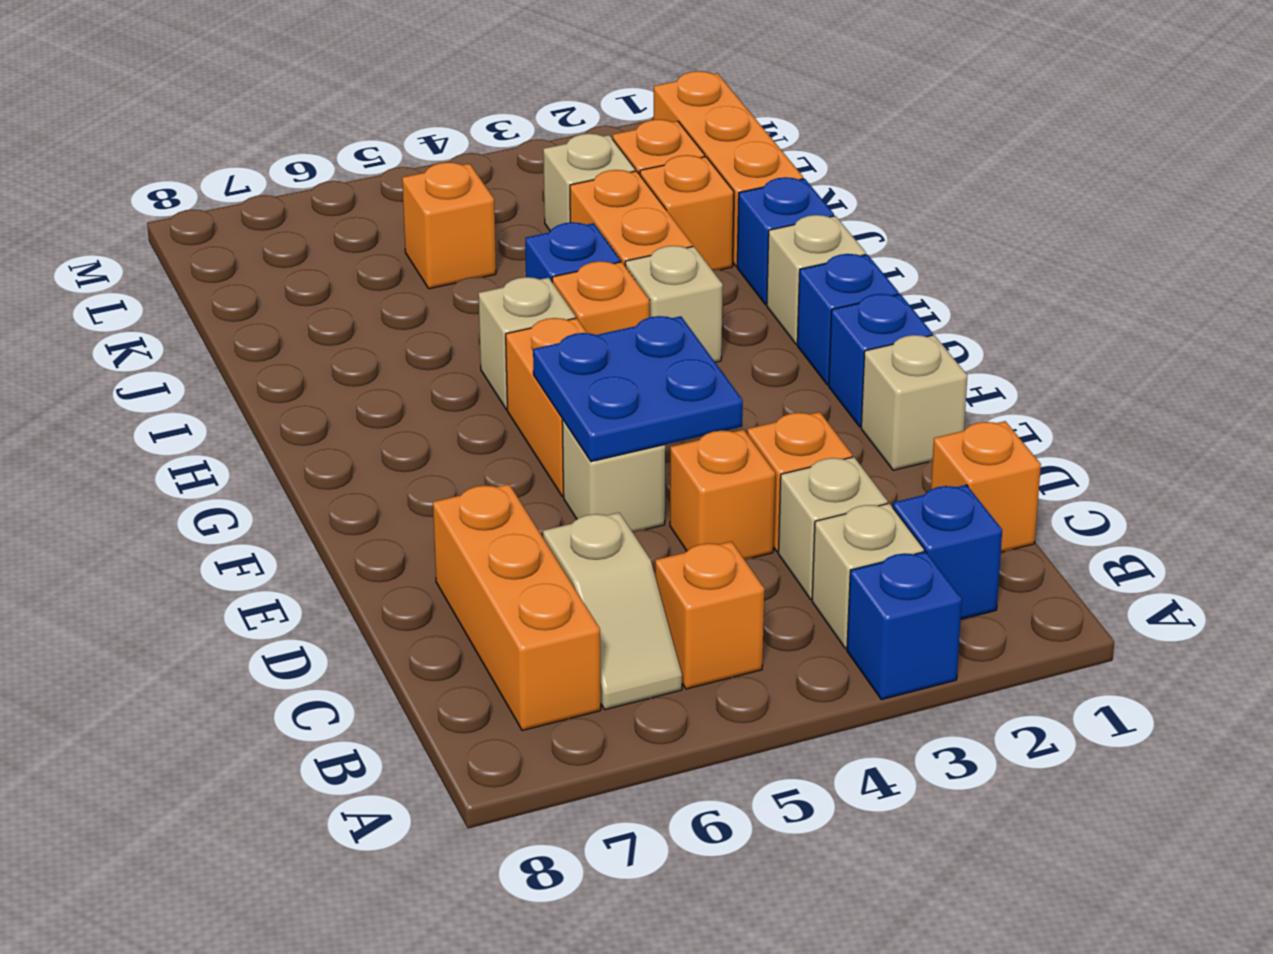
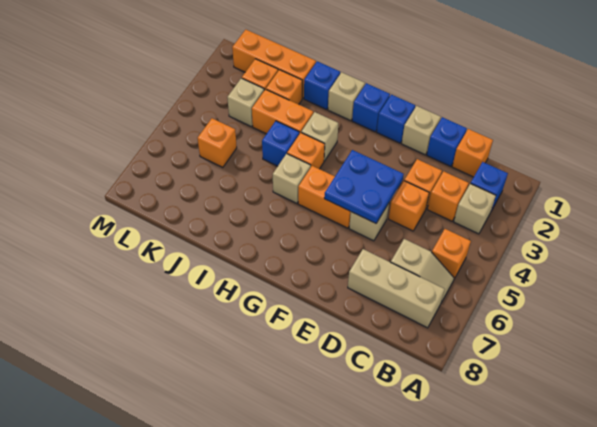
blue brick A3 level 1 -> blue brick D1 level 1
orange brick B7:D7 level 1 -> tan brick B7:D7 level 1
tan brick C3 level 1 -> orange brick C3 level 1

